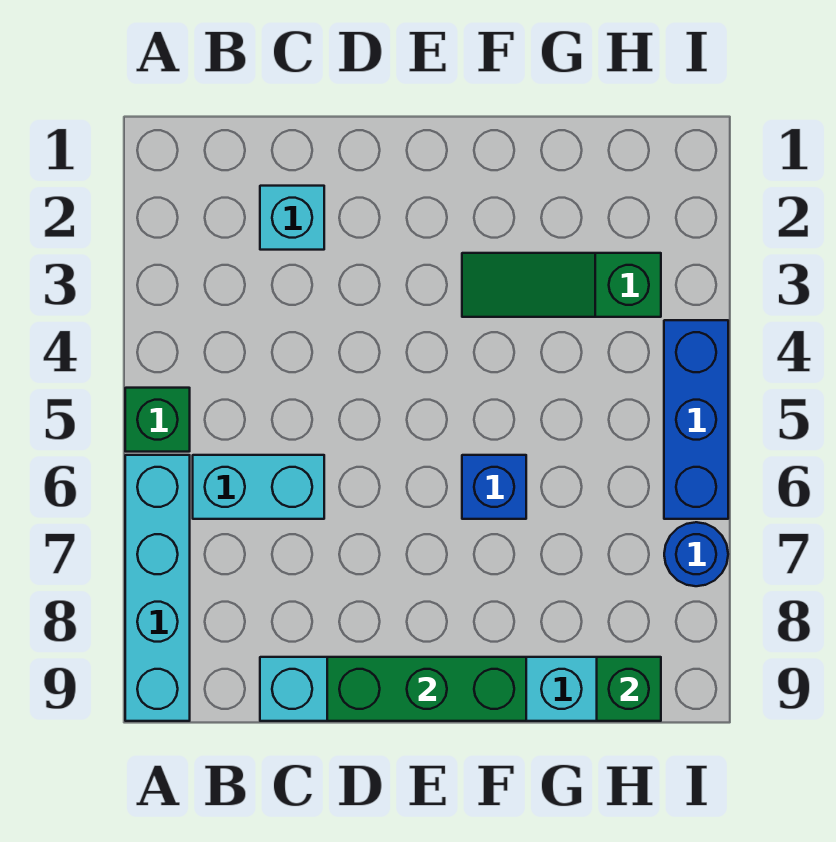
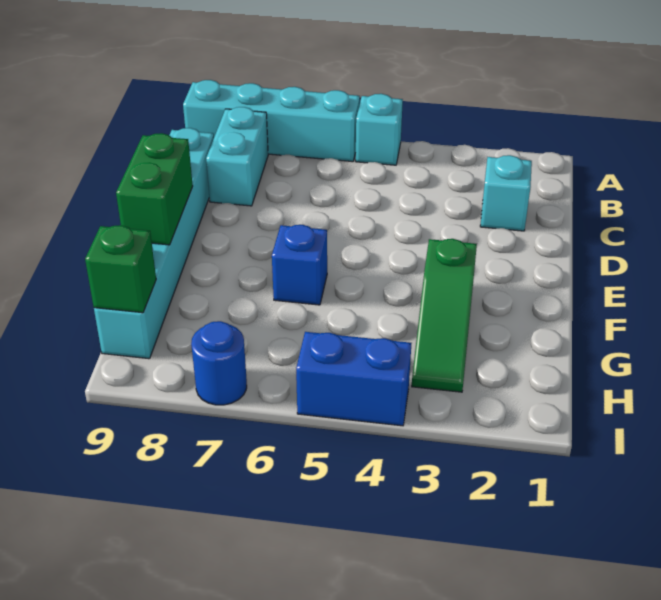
green brick A5 level 1 -> cyan brick A5 level 1
cyan brick B6:C6 level 1 -> cyan brick B8:C8 level 1
green brick D9:F9 level 2 -> green brick E9:F9 level 2
green slope F3:H3 level 1 top H -> green slope F3:H3 level 1 top F
blue brick I4:I6 level 1 -> blue brick I4:I5 level 1

